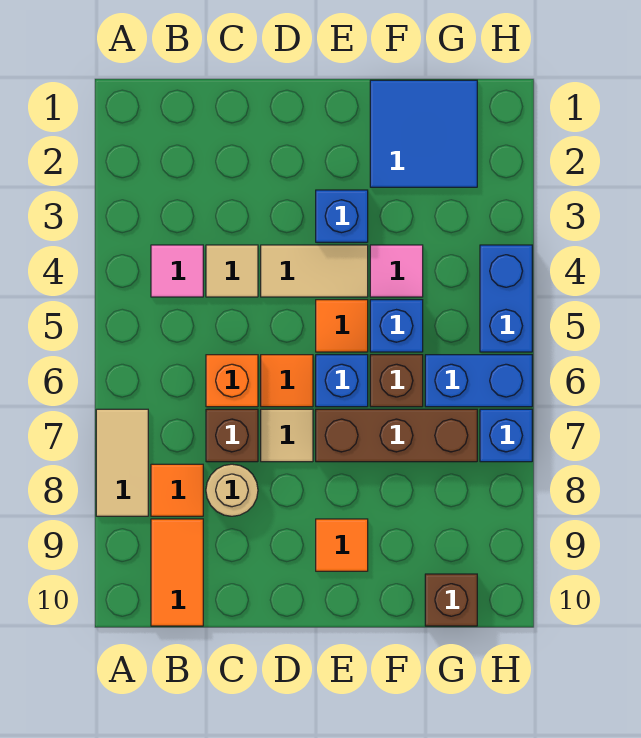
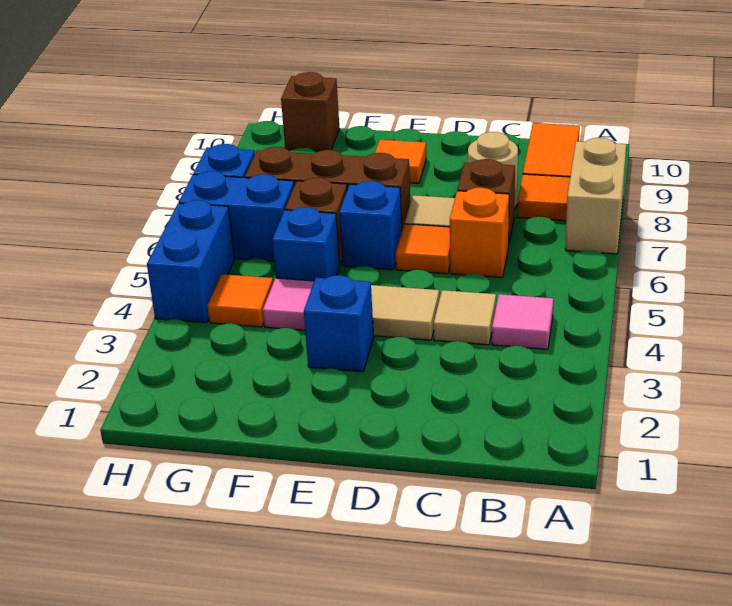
tan tile A7:A8 level 1 -> tan brick A7:A8 level 1
orange tile E5 level 1 -> orange tile G4 level 1
blue tile F1:G2 level 1 -> none

